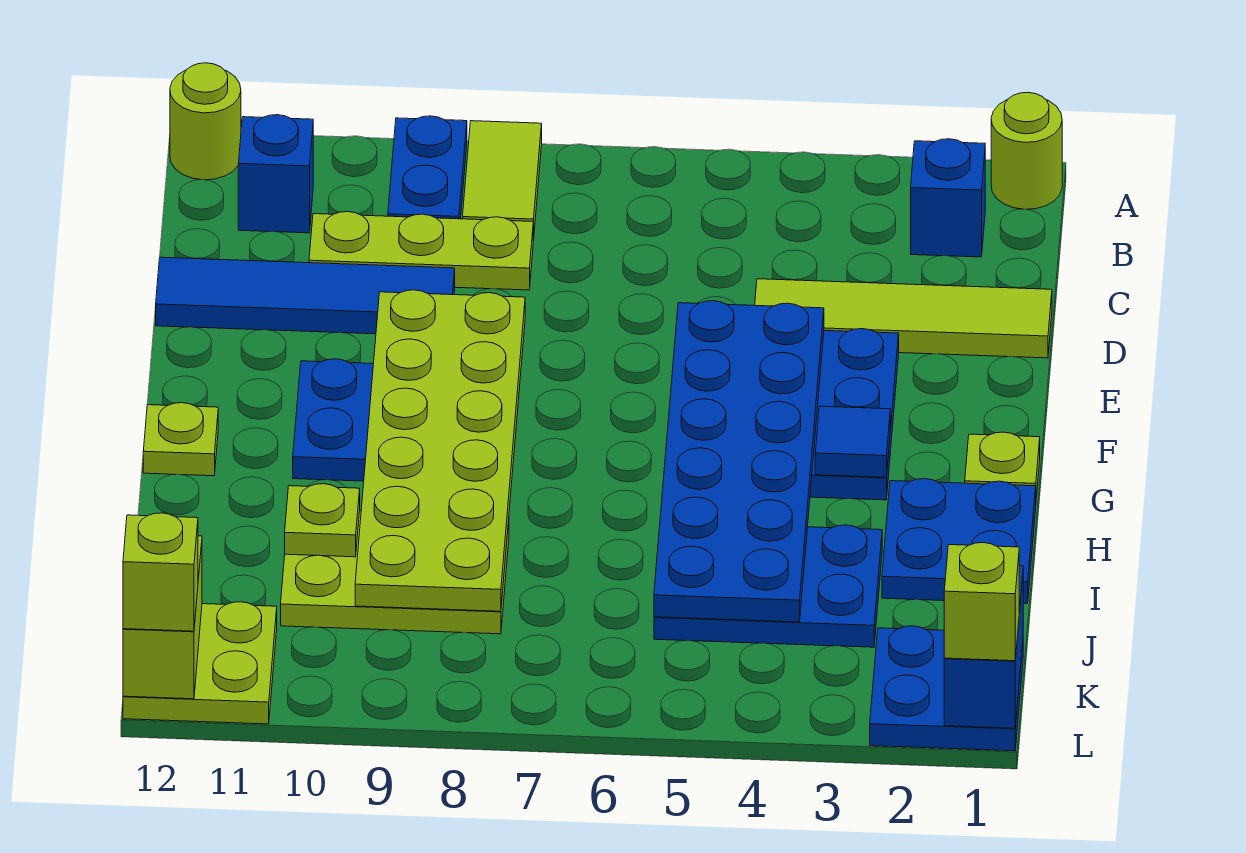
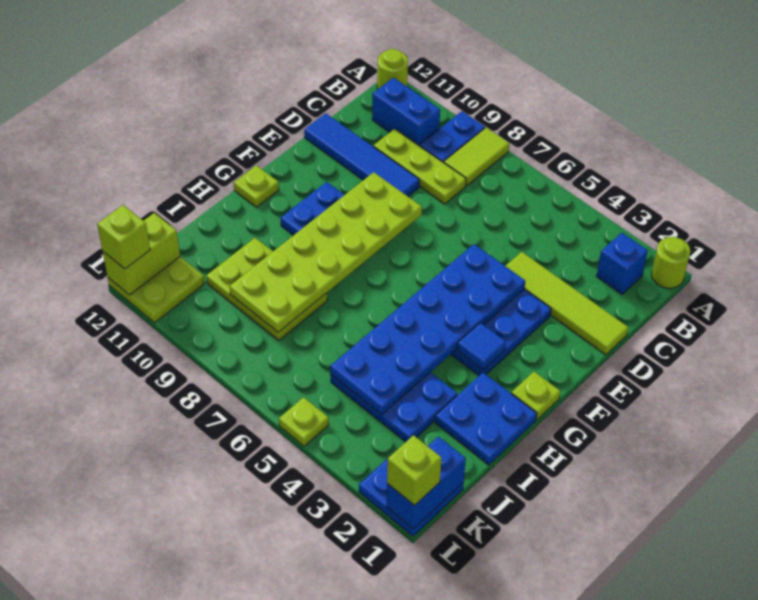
blue brick B11 level 1 -> blue brick B10:B11 level 1
lime plate I10 level 2 -> lime plate L5 level 1

